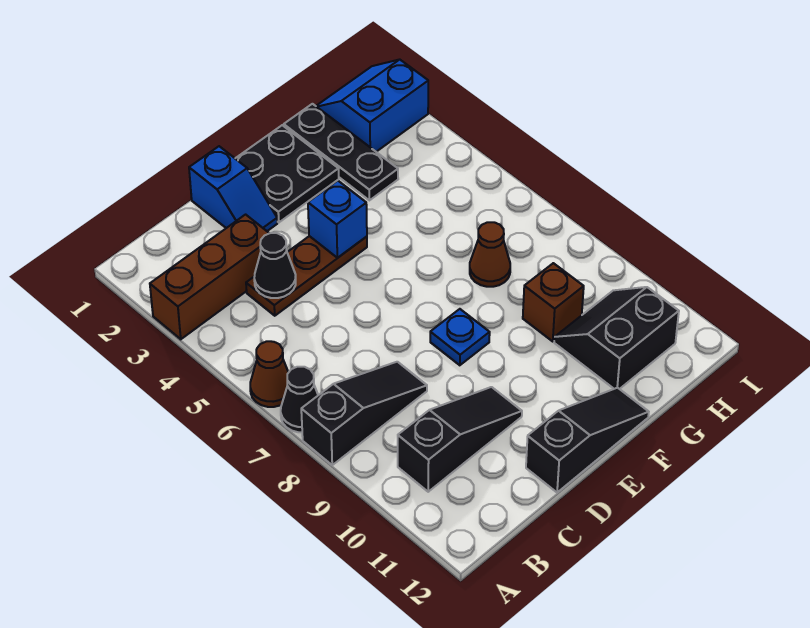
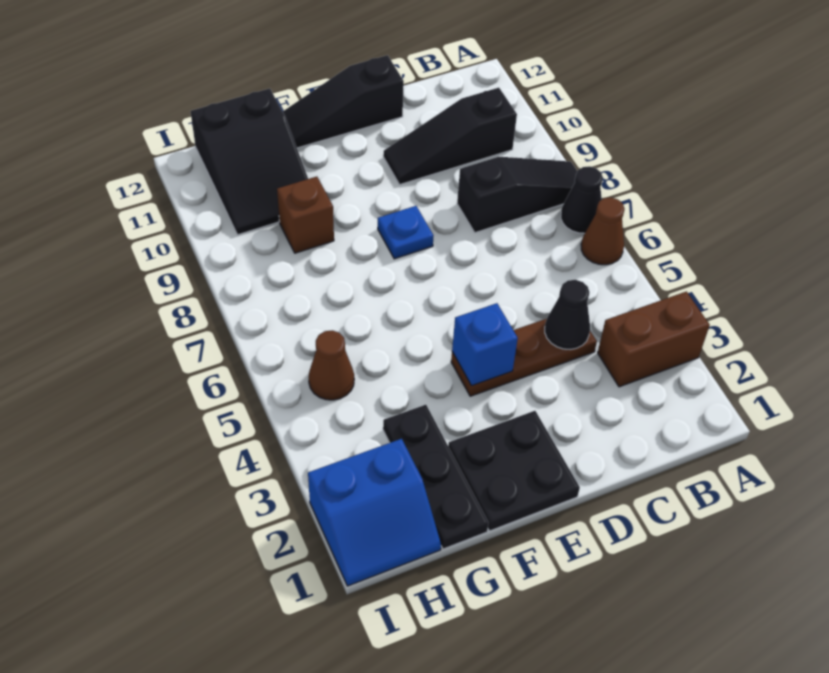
brown brick A3:C3 level 1 -> brown brick A3:B3 level 1
black slope A8:C8 level 1 top A -> black slope A8:C8 level 1 top C
blue slope D1:D2 level 1 top 1 -> none
brown cone G7 level 1 -> brown cone H5 level 1
black slope G10:H11 level 1 top 11 -> black slope G10:H12 level 1 top 12

